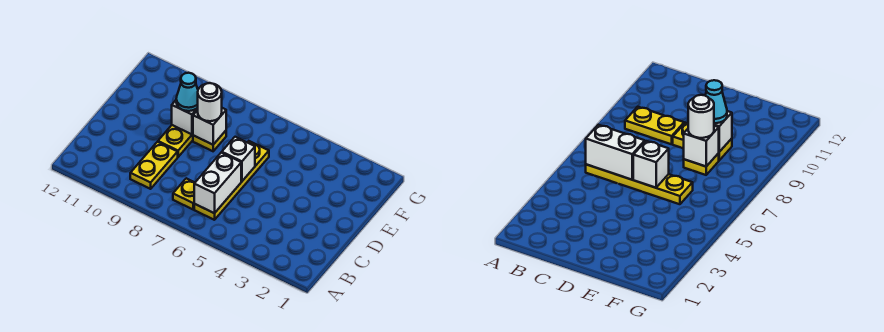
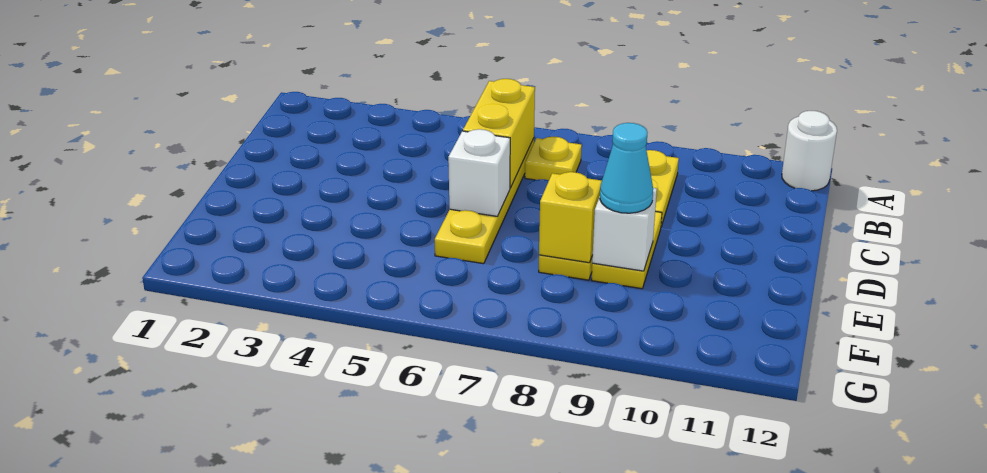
white brick B6:C6 level 2 -> yellow brick B6:C6 level 2
white brick E8 level 2 -> yellow brick E8 level 2
white round brick E8 level 3 -> white round brick A12 level 1

